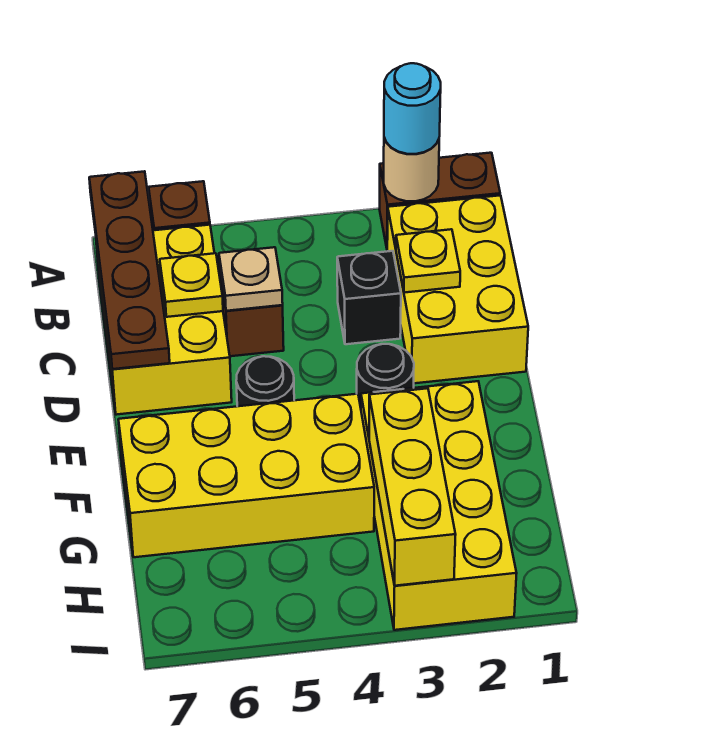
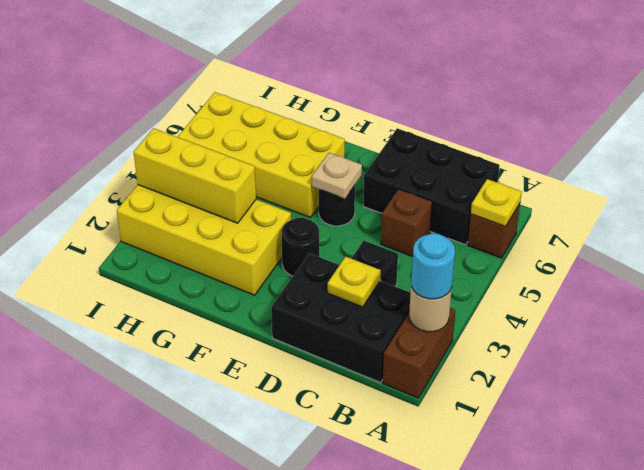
brown plate A7:D7 level 2 -> none
yellow brick B1:D2 level 1 -> black brick B1:D2 level 1
yellow brick B6:D7 level 1 -> black brick B6:D7 level 1
tan plate C5 level 2 -> tan plate E5 level 2
yellow plate C6 level 2 -> yellow plate A6 level 2
yellow brick F4:G7 level 1 -> yellow brick F5:I6 level 1

